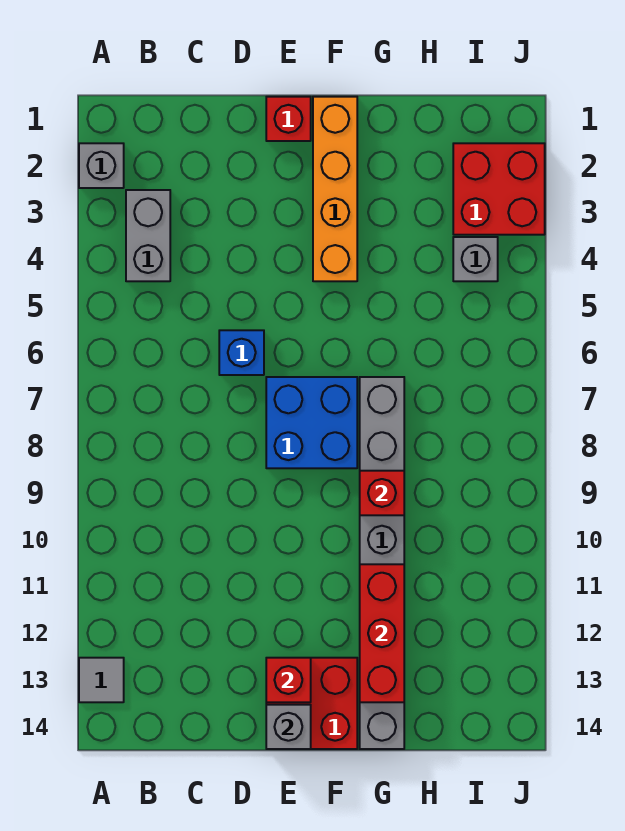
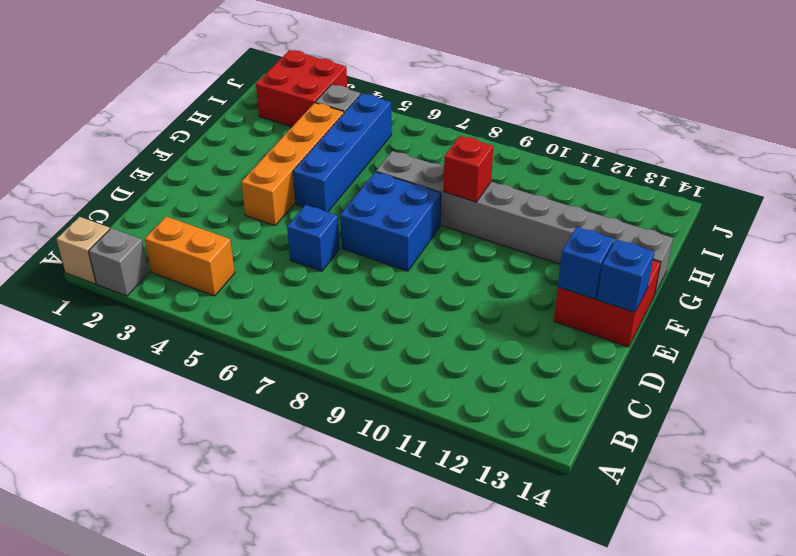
none -> tan brick A1 level 1
grey tile A13 level 1 -> none
grey brick B3:B4 level 1 -> orange brick B3:B4 level 1
red brick E1 level 1 -> none
red brick E13 level 2 -> blue brick E13 level 2
grey brick E14 level 2 -> blue brick E14 level 2
orange brick F1:F4 level 1 -> orange brick E4:H4 level 1
none -> blue brick F5:I5 level 1
red brick G11:G13 level 2 -> none

